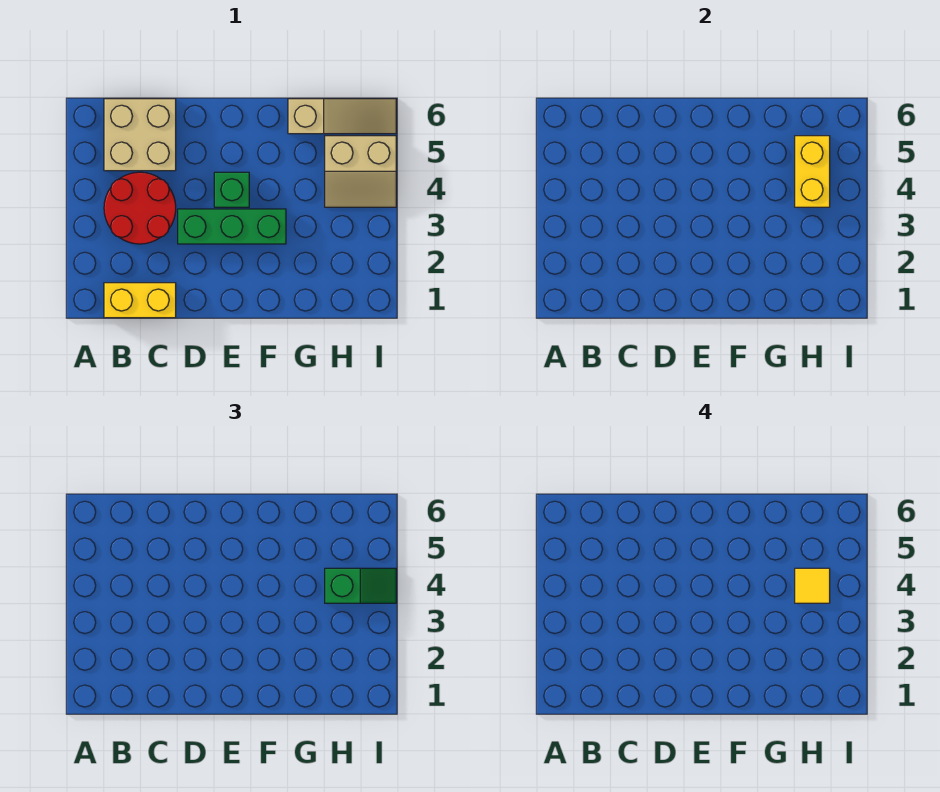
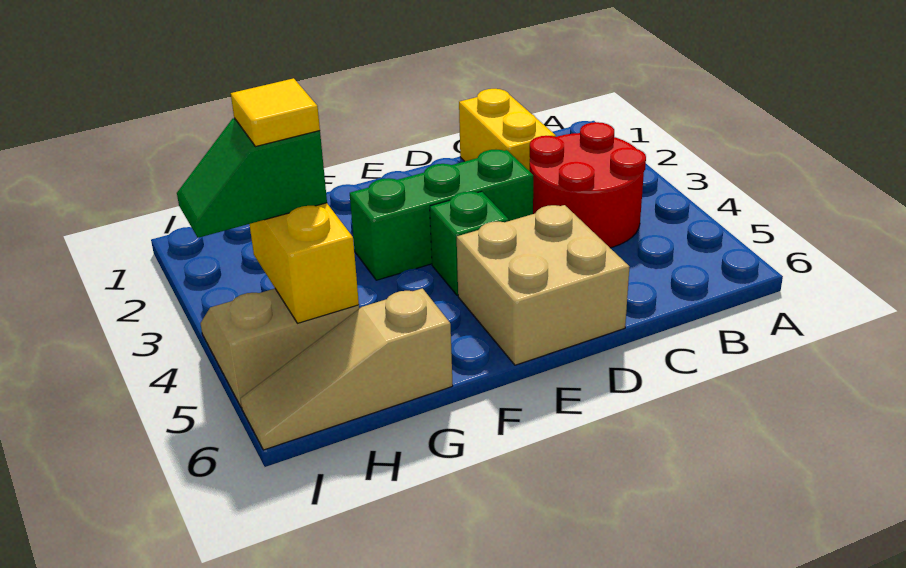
yellow brick B1:C1 level 1 -> yellow brick C1:C2 level 1
tan brick B5:C6 level 1 -> tan brick D5:E6 level 1

